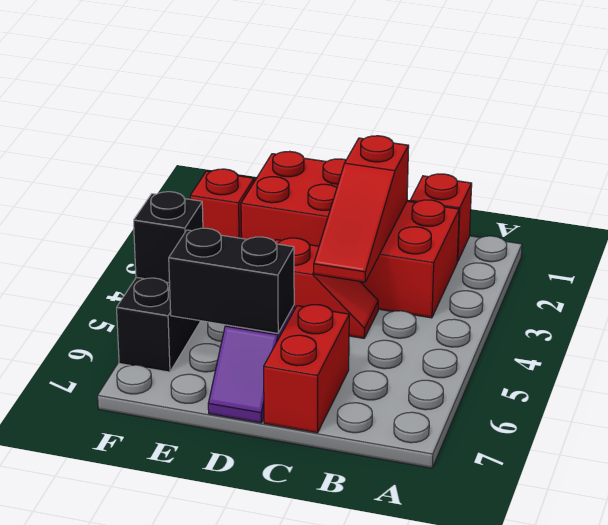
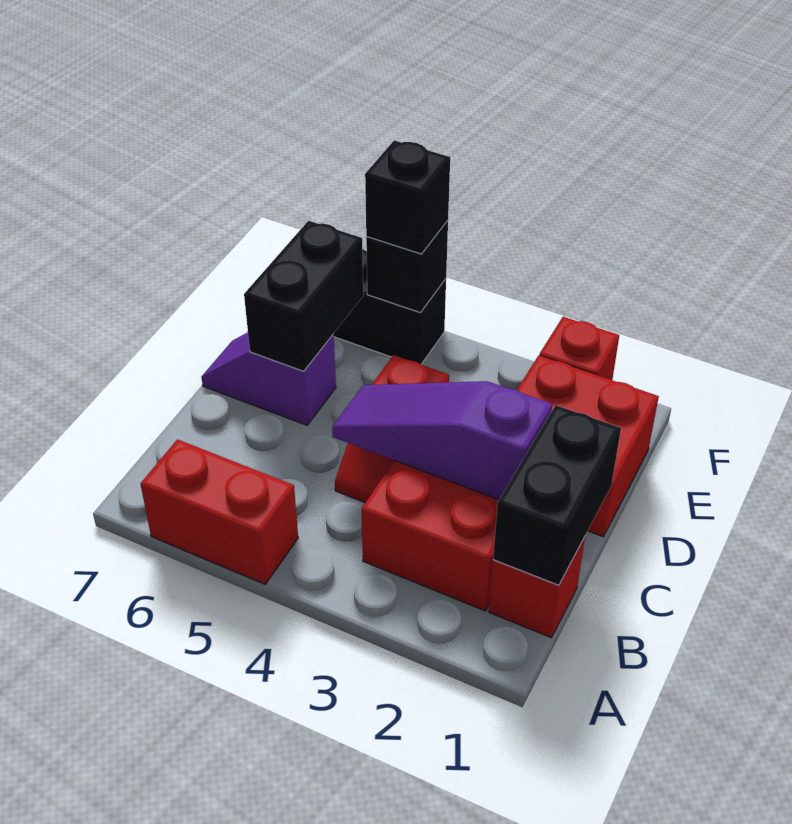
none -> black brick B1:C1 level 2
red slope C2:C4 level 2 top 2 -> purple slope C2:C4 level 2 top 2
red brick C6:C7 level 1 -> red brick A5:A6 level 1
none -> black brick F5 level 3

